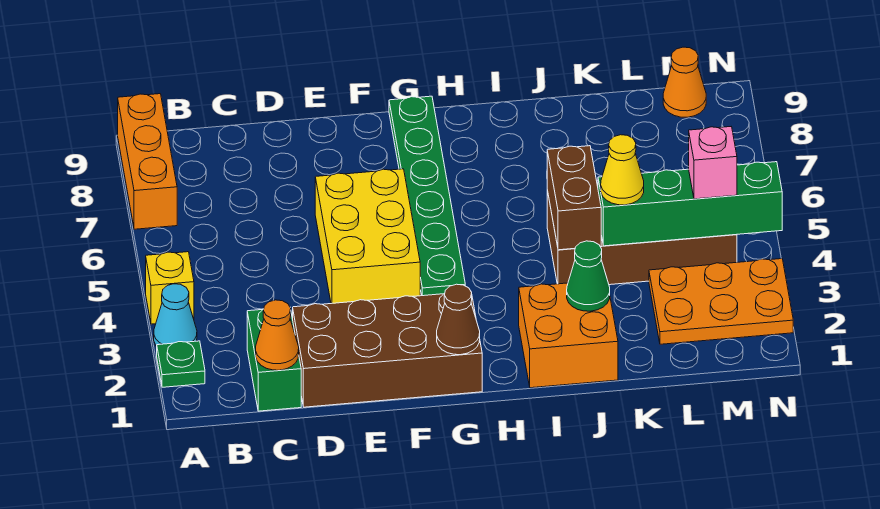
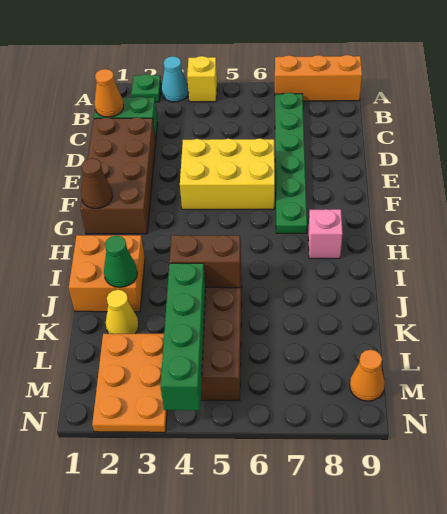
green plate G4:G9 level 1 -> green plate B7:G7 level 1
yellow cone K4 level 3 -> yellow cone K2 level 1
pink brick M4 level 3 -> pink brick H8 level 1

